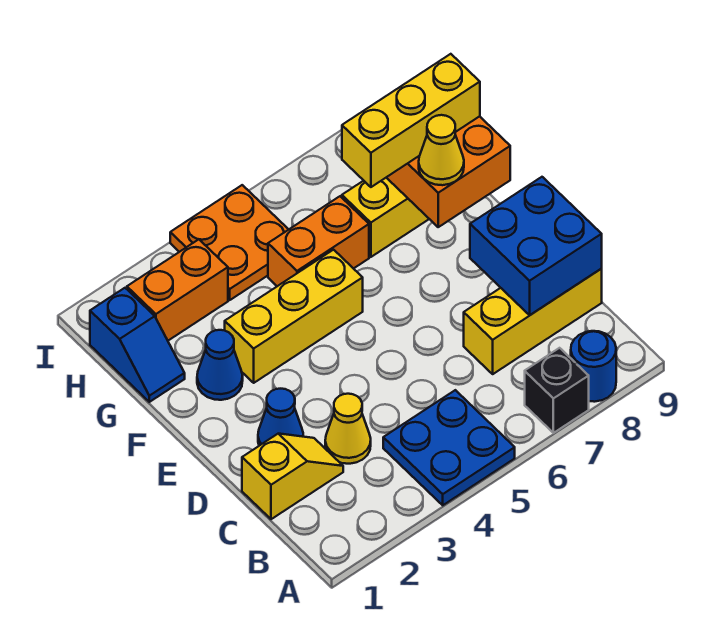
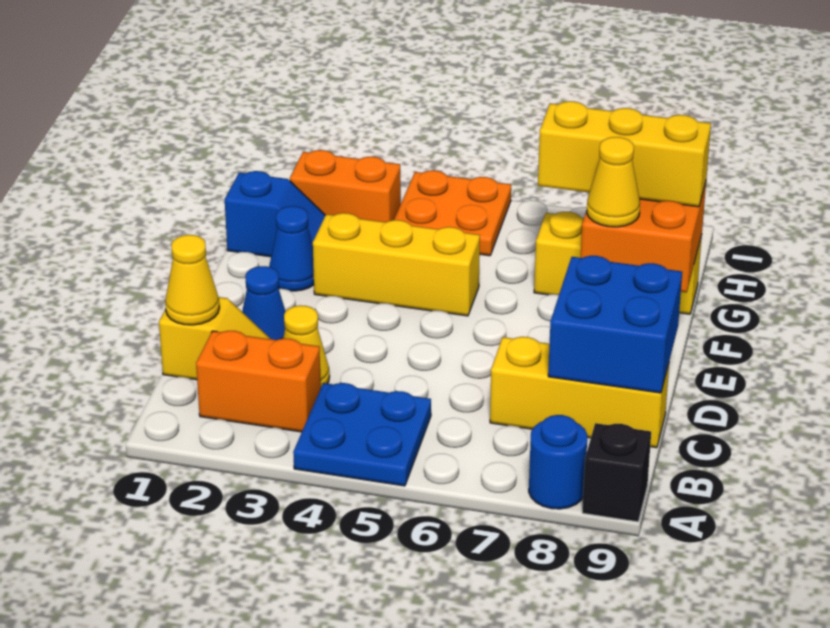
black brick A7 level 1 -> black brick A9 level 1
none -> yellow cone C1 level 2
blue slope G1:H1 level 1 top H -> blue slope G1:G2 level 1 top 1
orange brick G5:G6 level 1 -> orange brick B2:B3 level 1

